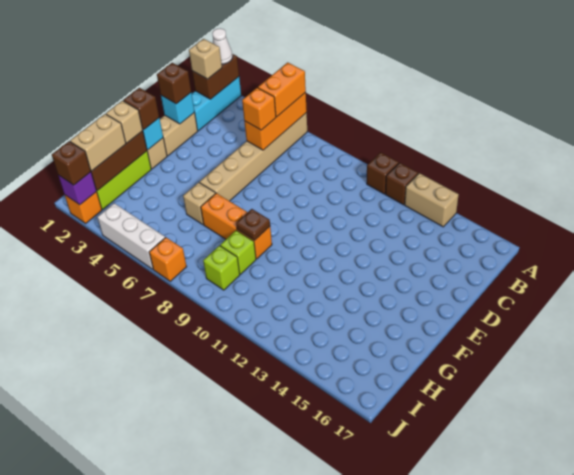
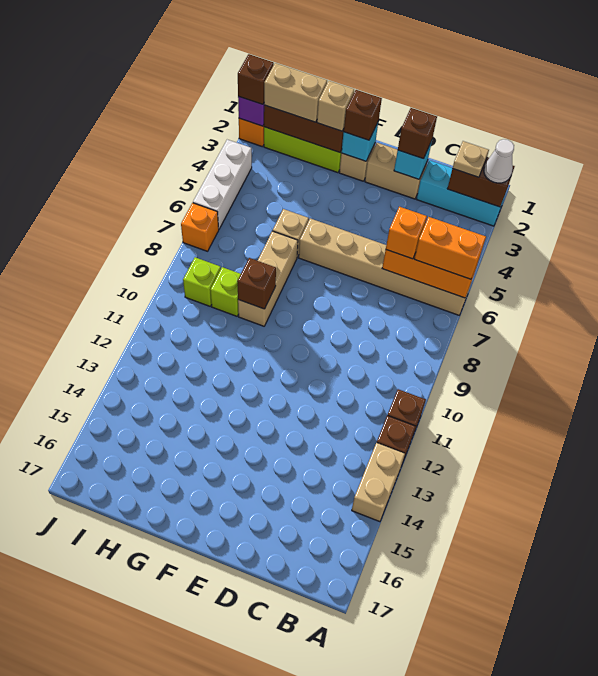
tan brick B2 level 3 -> tan plate B2 level 3
orange brick G7:G9 level 1 -> tan brick G7:G9 level 1
brown plate G9 level 2 -> brown brick G9 level 2

